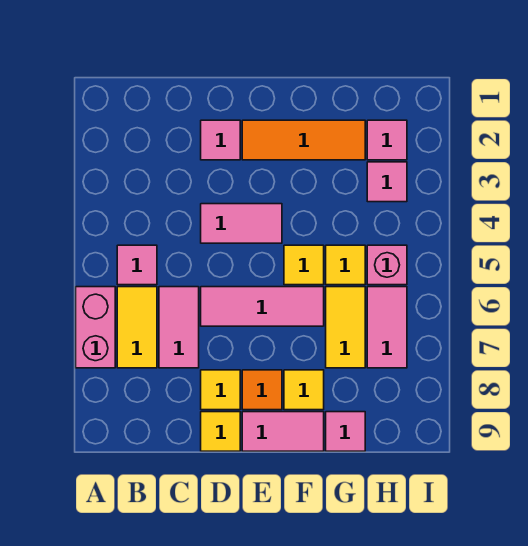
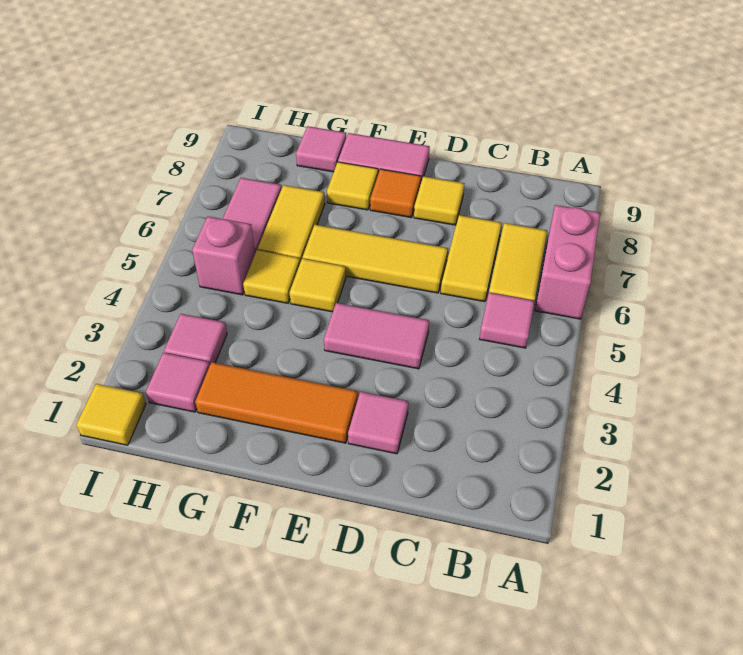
pink tile C6:C7 level 1 -> yellow tile C6:C7 level 1
pink tile D6:F6 level 1 -> yellow tile D6:F6 level 1
yellow tile D9 level 1 -> yellow tile I1 level 1

